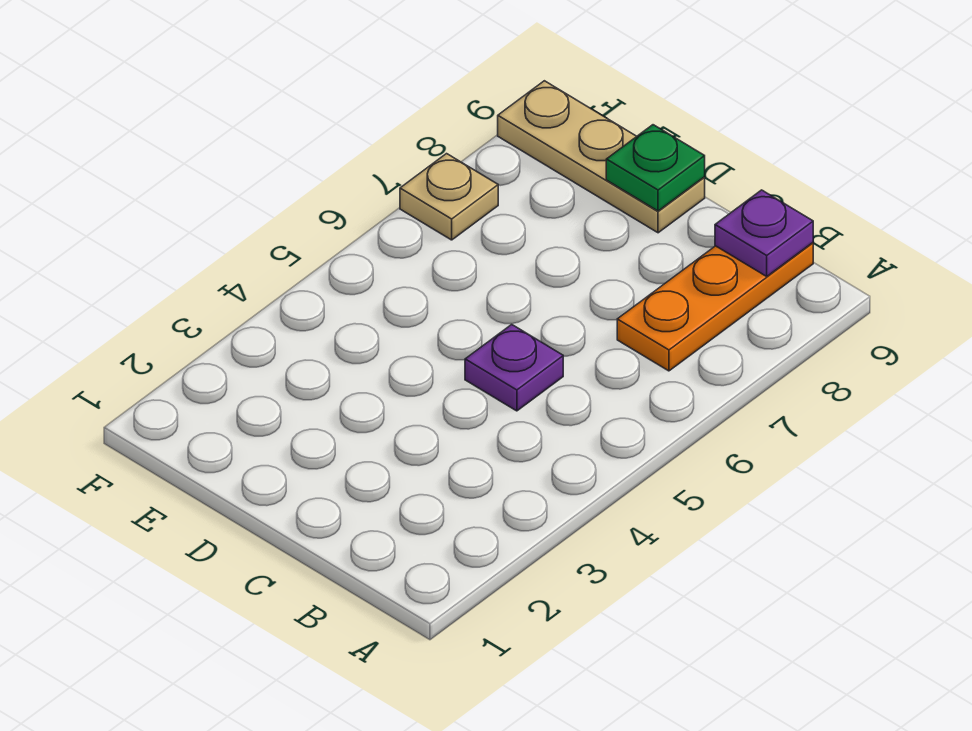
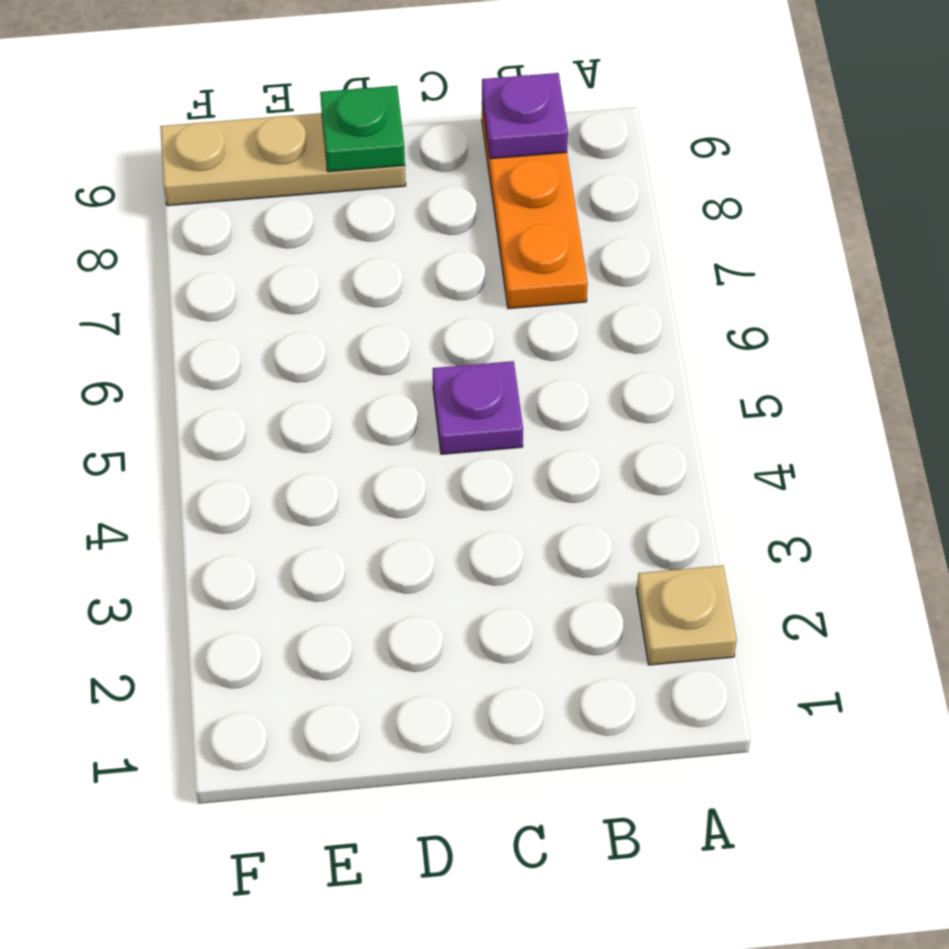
tan plate F7 level 1 -> tan plate A2 level 1

